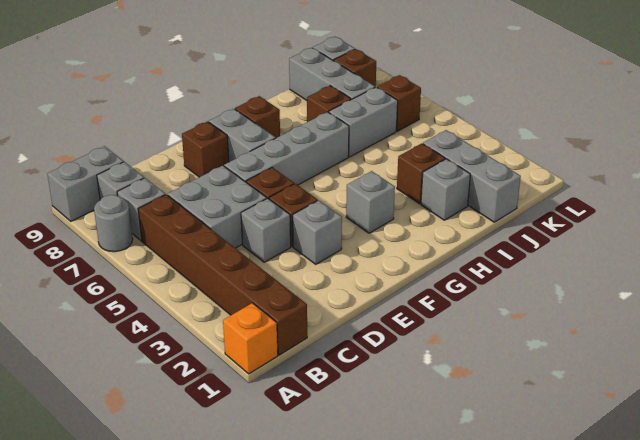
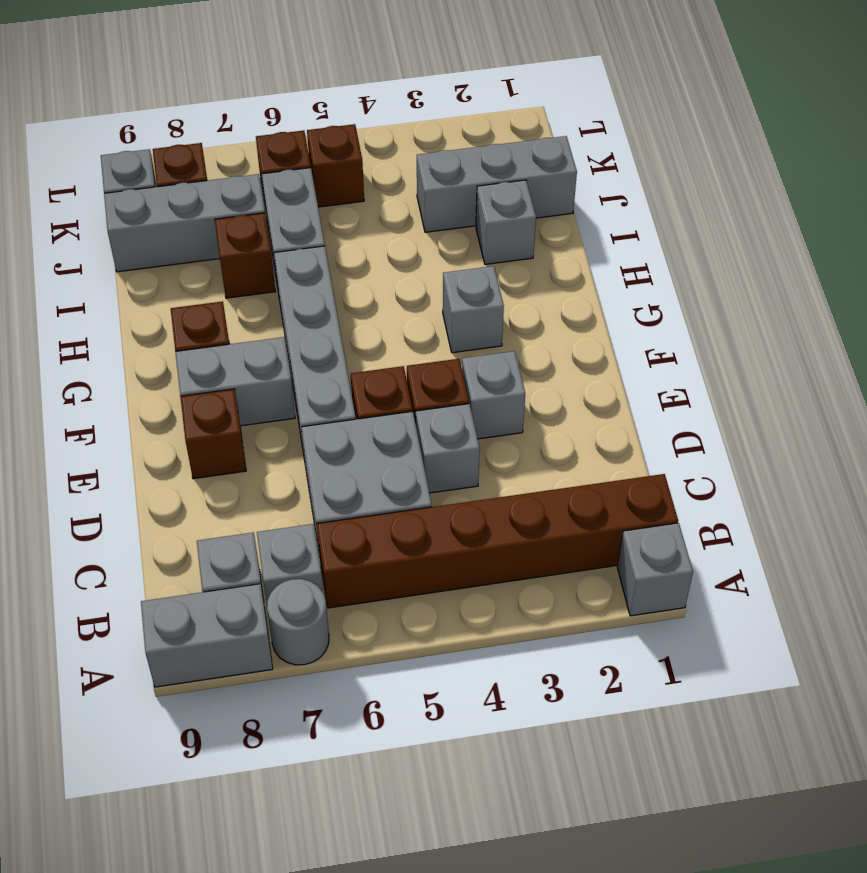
orange brick A1 level 1 -> grey brick A1 level 1
grey brick A9:B9 level 1 -> grey brick A8:A9 level 1
brown brick I3 level 1 -> brown brick K5 level 1

